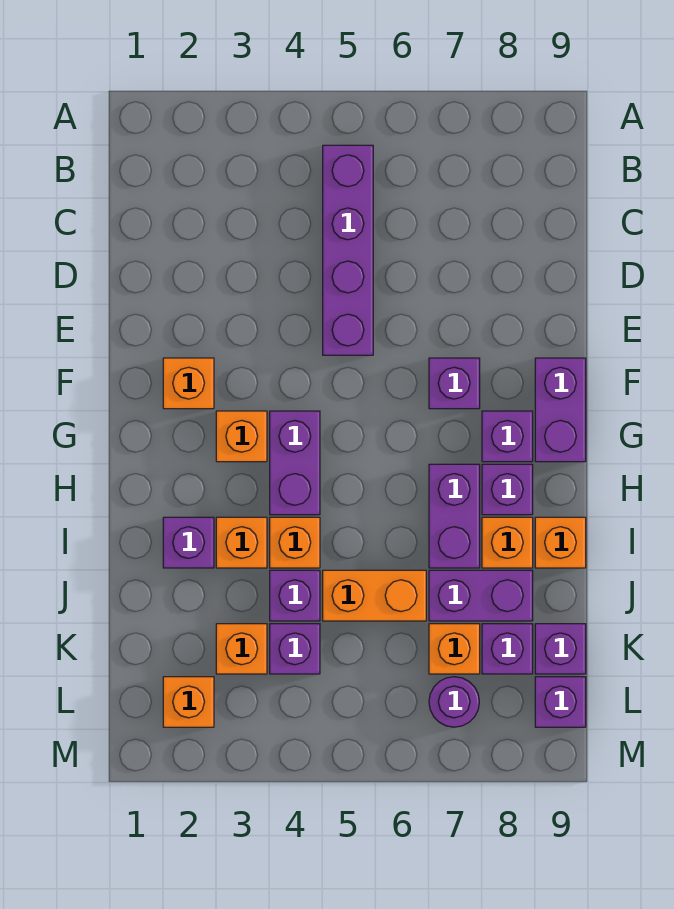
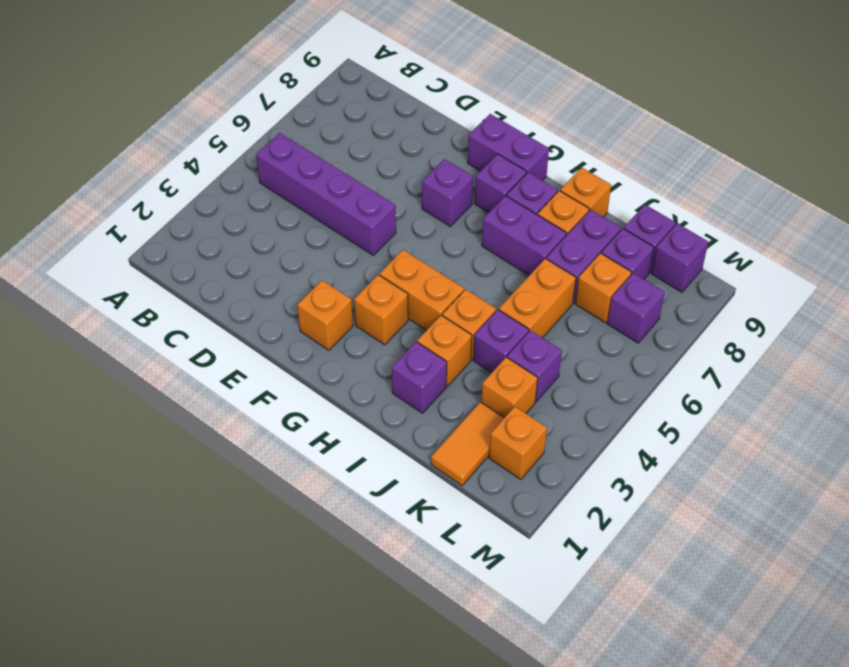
purple brick G4:H4 level 1 -> orange brick G4:H4 level 1
none -> orange tile K1:K2 level 1
purple round brick L7 level 1 -> purple brick L7 level 1

